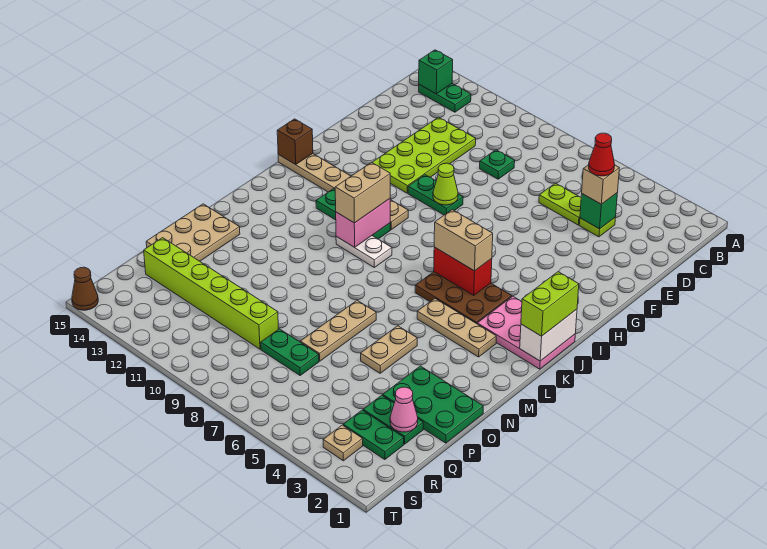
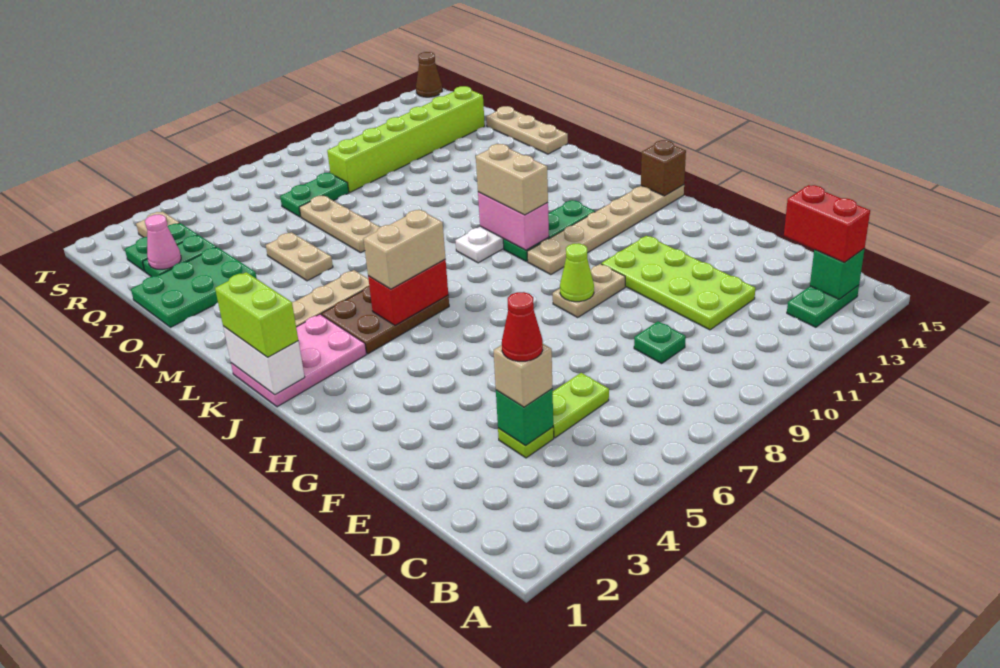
none -> red brick B14:C14 level 3
green plate G9:G10 level 1 -> tan plate G9:G10 level 1
tan plate N14:P15 level 1 -> tan plate N15:P15 level 1

